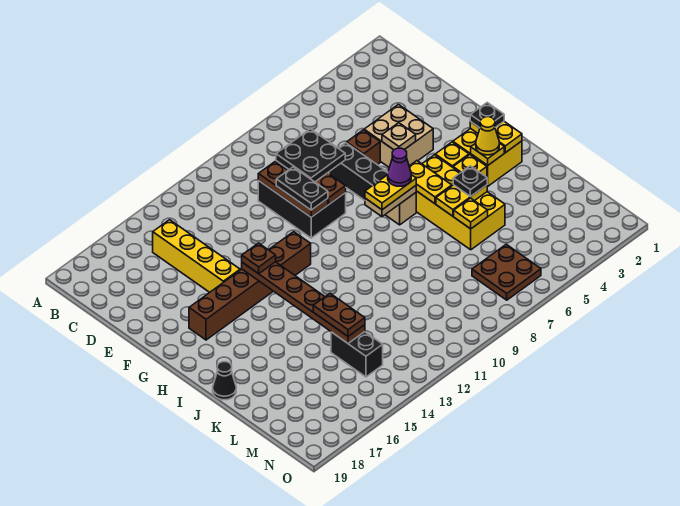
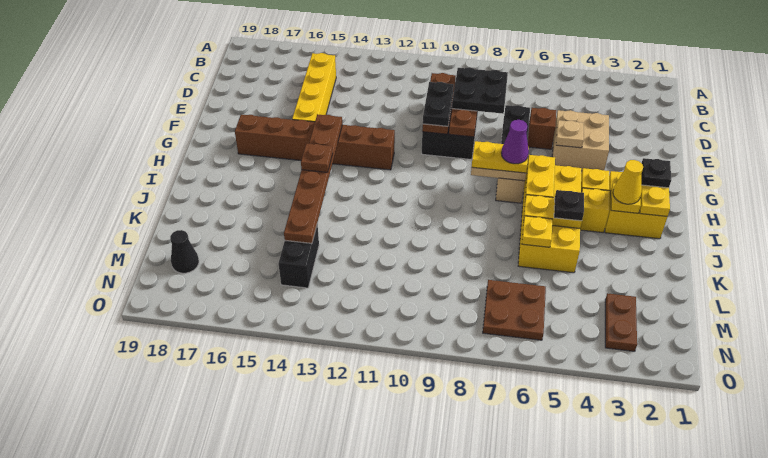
brown plate G14 level 3 -> brown plate I14 level 3
black cone J19 level 1 -> black cone M18 level 1
brown plate K14:L14 level 3 -> brown plate M3:N3 level 1

